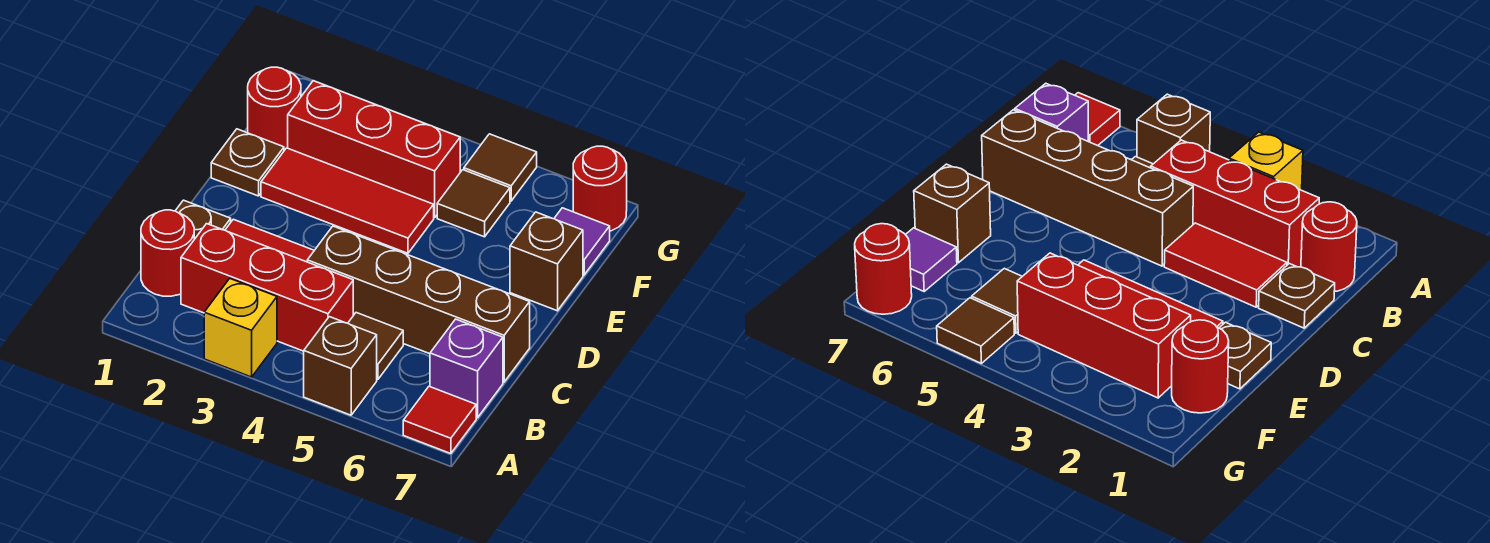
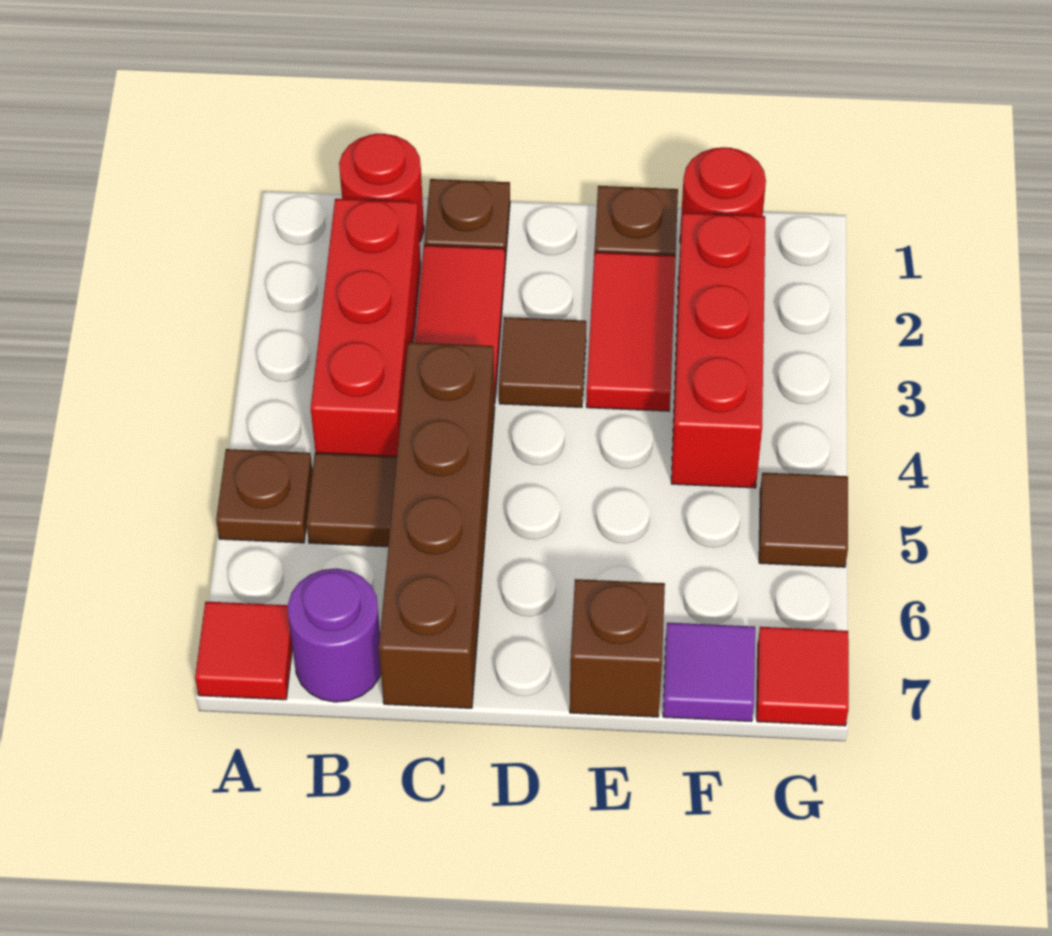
yellow brick A3 level 1 -> none
brown brick A5 level 1 -> brown plate A5 level 1
purple brick B7 level 1 -> purple round brick B7 level 1
red tile E2:E4 level 1 -> red tile E2:E3 level 1
brown tile F5 level 1 -> brown tile D3 level 1
red round brick G7 level 1 -> red tile G7 level 1

